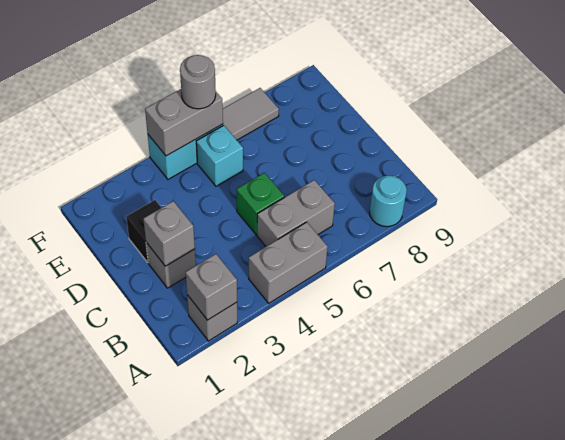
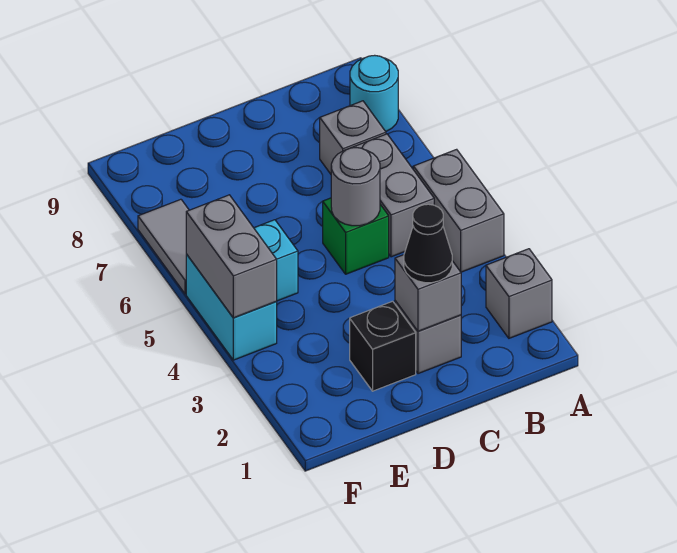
grey brick A2 level 2 -> grey brick B7 level 1
none -> black cone C2 level 3
grey round brick F5 level 3 -> grey round brick C5 level 2

